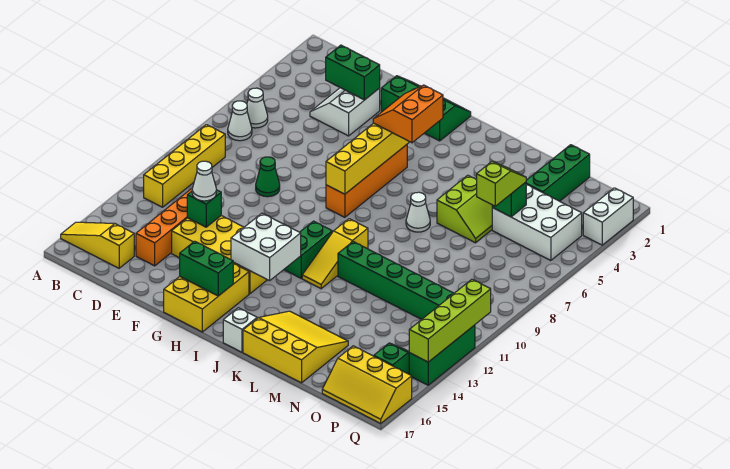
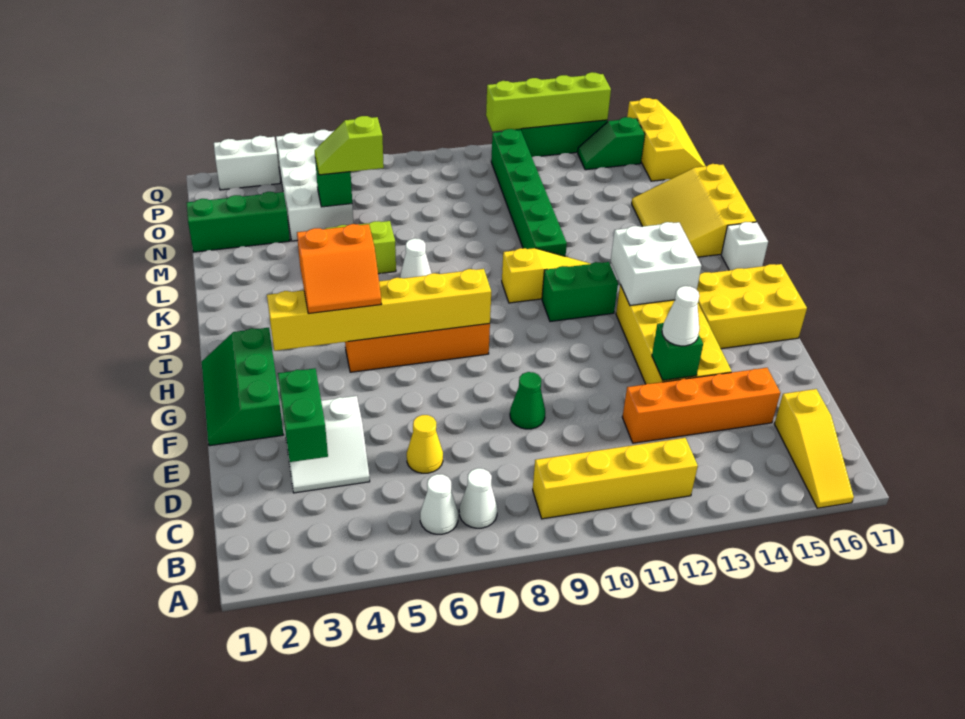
none -> yellow cone D6 level 1
green brick G16:H16 level 2 -> none
white brick N4:P5 level 1 -> white brick N4:Q5 level 1

